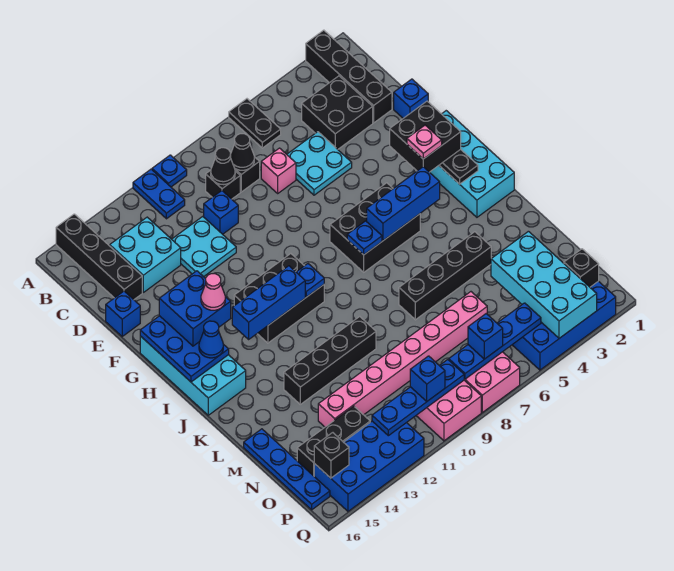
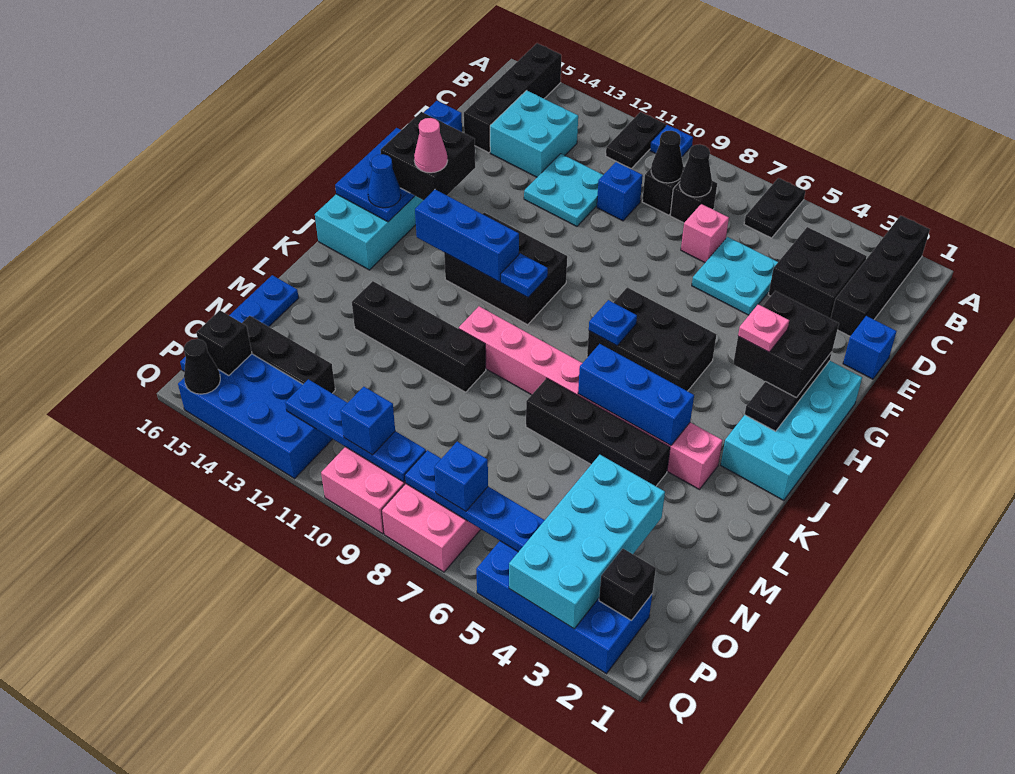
blue plate A11:B11 level 1 -> black plate A11:B11 level 1
blue brick G14:H15 level 3 -> black brick G14:H15 level 3
blue brick I4:I6 level 2 -> blue brick K4:K6 level 2
pink brick N6:N13 level 1 -> pink brick K3:K10 level 1
none -> black cone Q15 level 2

